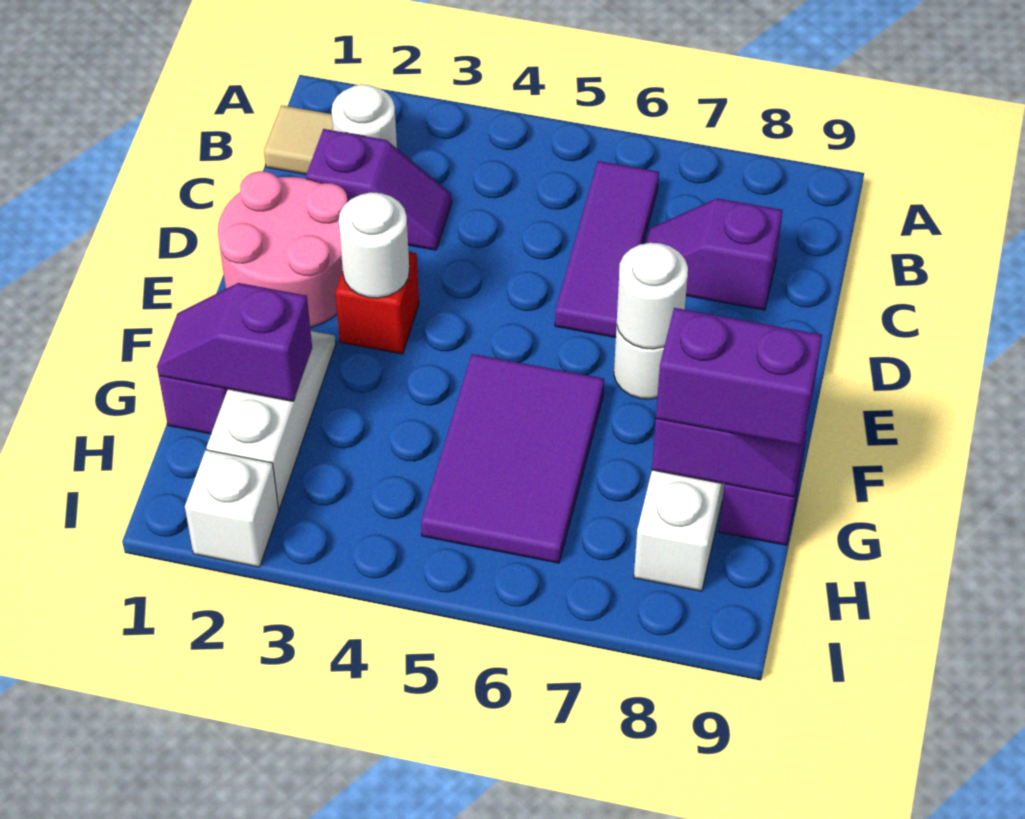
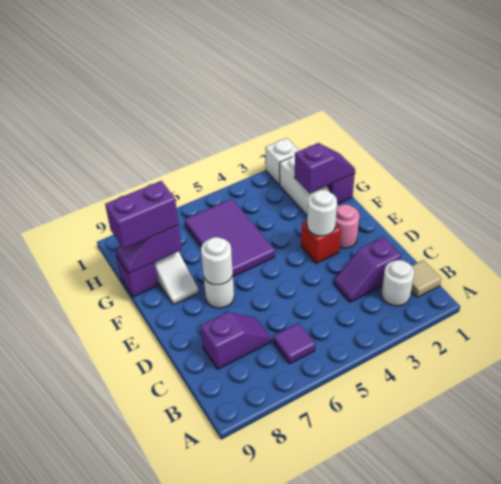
purple tile B6:D6 level 1 -> purple tile B6 level 1
pink round brick D1:E2 level 1 -> pink round brick E2 level 1

